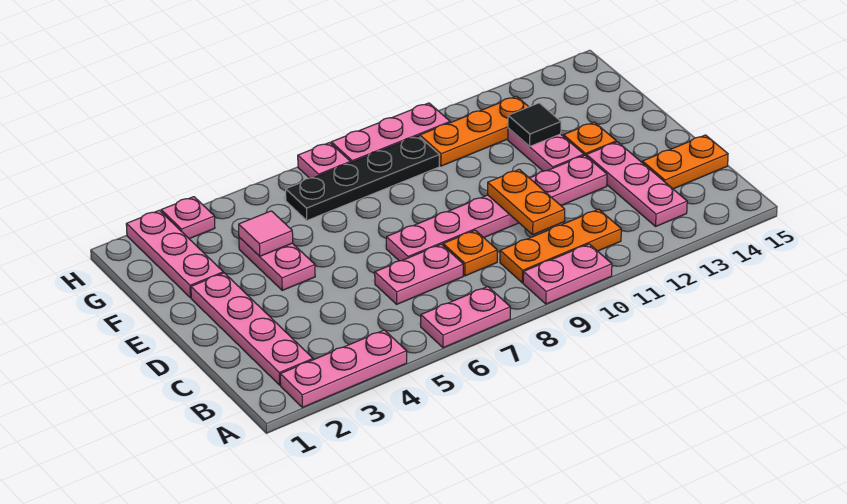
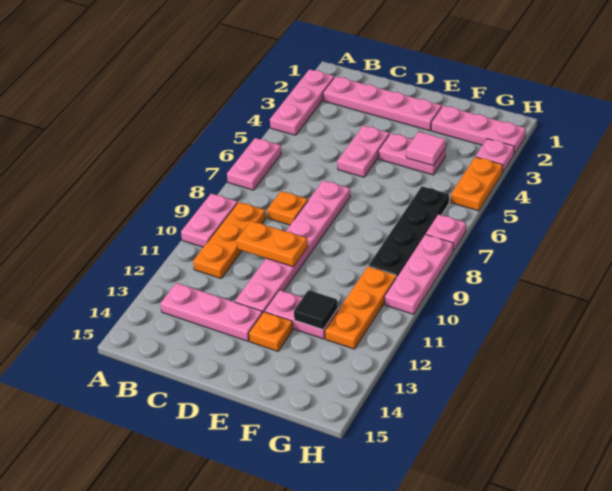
pink plate C6:C7 level 1 -> pink plate D4:D5 level 1
orange plate C14:C15 level 1 -> orange plate H4:H5 level 1

